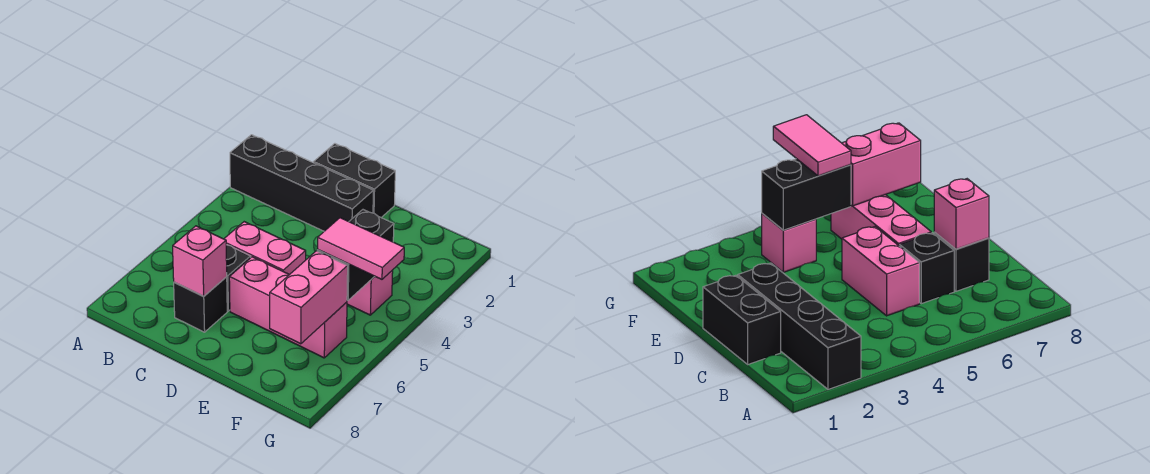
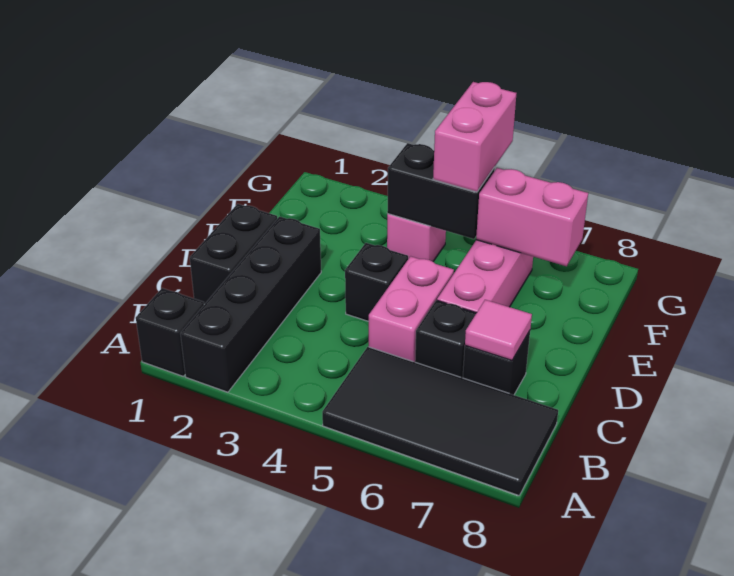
none -> black brick A1 level 1
none -> black tile A5:B8 level 1
pink brick C7 level 2 -> pink tile C7 level 2
none -> black brick D4 level 1
pink tile F5:G5 level 3 -> pink brick F5:G5 level 3

